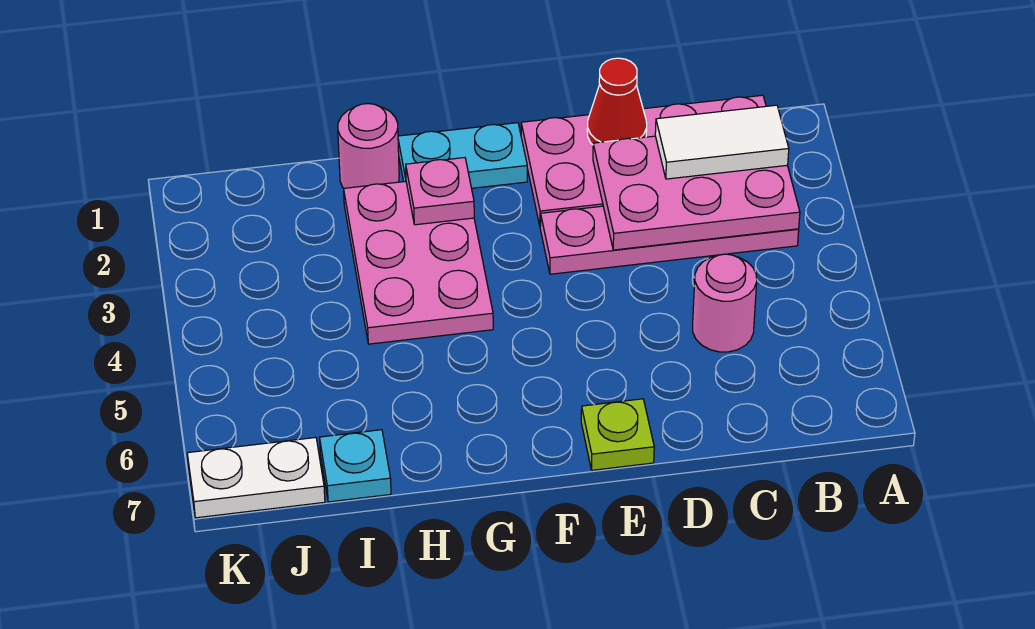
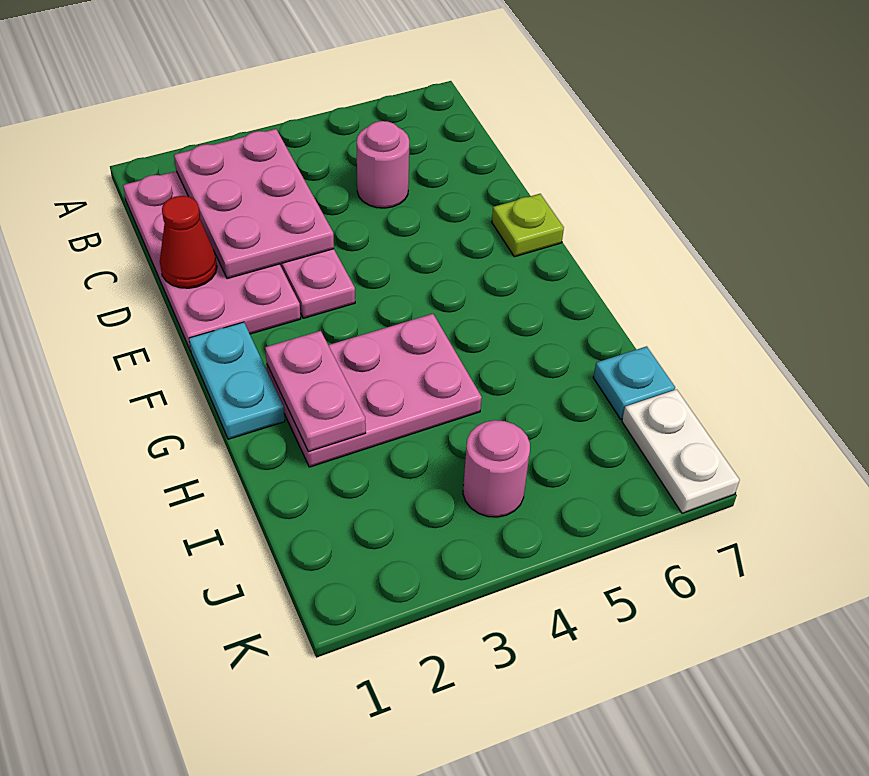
white tile B2:C2 level 3 -> none
pink plate G2 level 2 -> pink plate G2:H2 level 2
pink round brick H1 level 1 -> pink round brick J4 level 1

